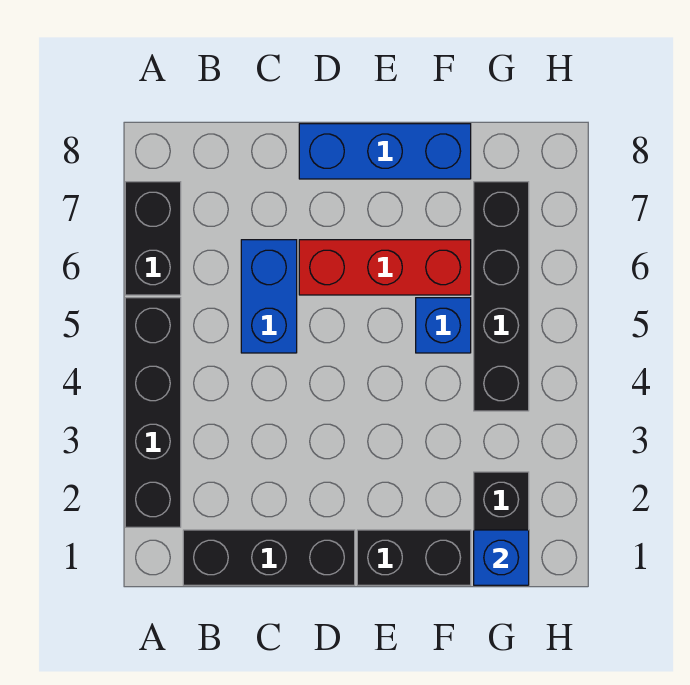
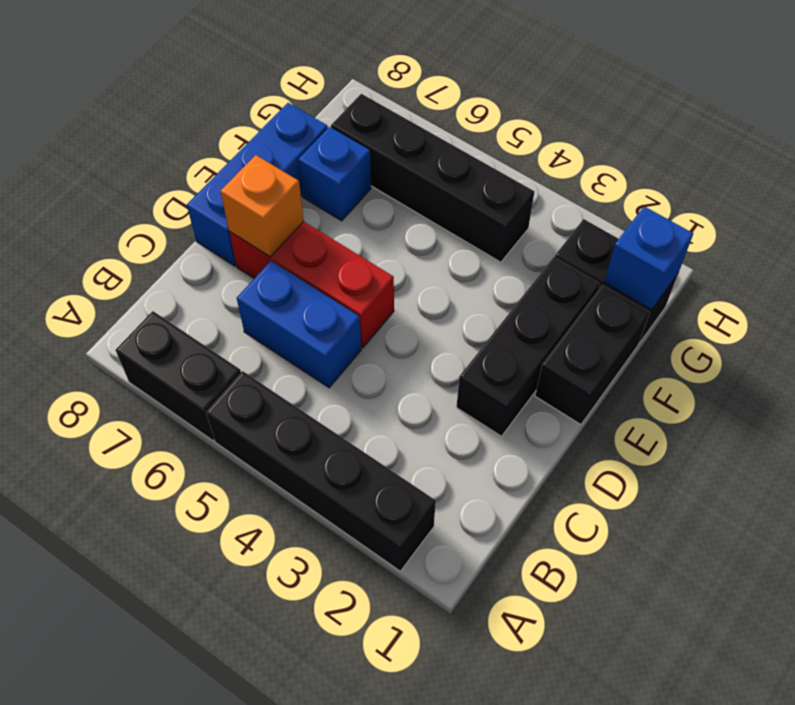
black brick B1:D1 level 1 -> black brick D2:F2 level 1
red brick D6:F6 level 1 -> red brick D5:D7 level 1
none -> orange brick D7 level 2
blue brick F5 level 1 -> blue brick F7 level 1

